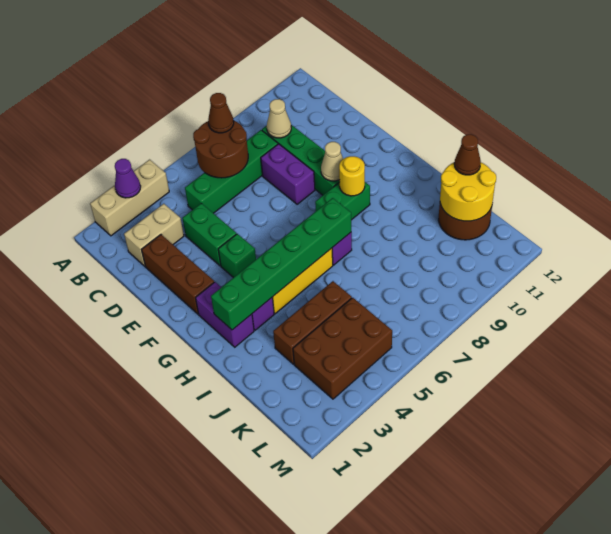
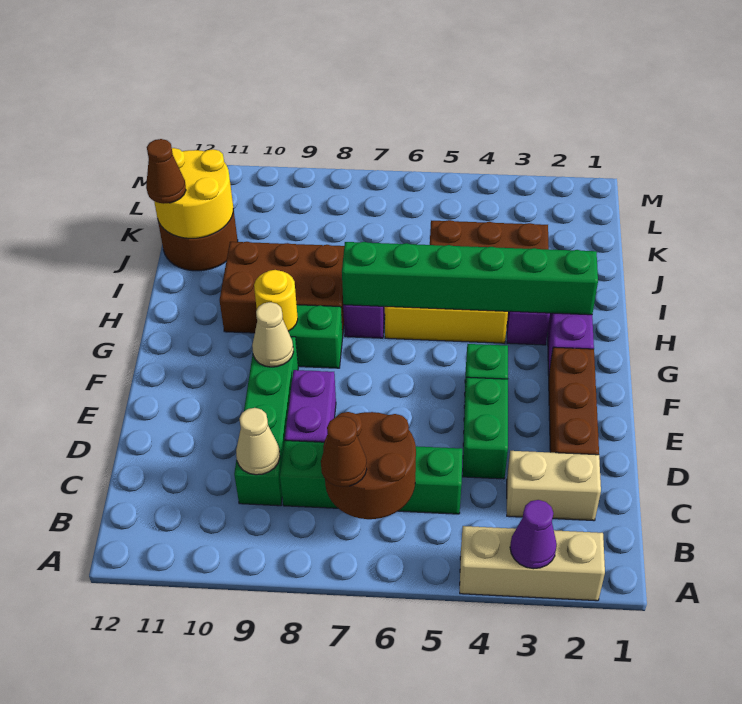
brown brick K3:L5 level 1 -> brown brick H8:I10 level 1

